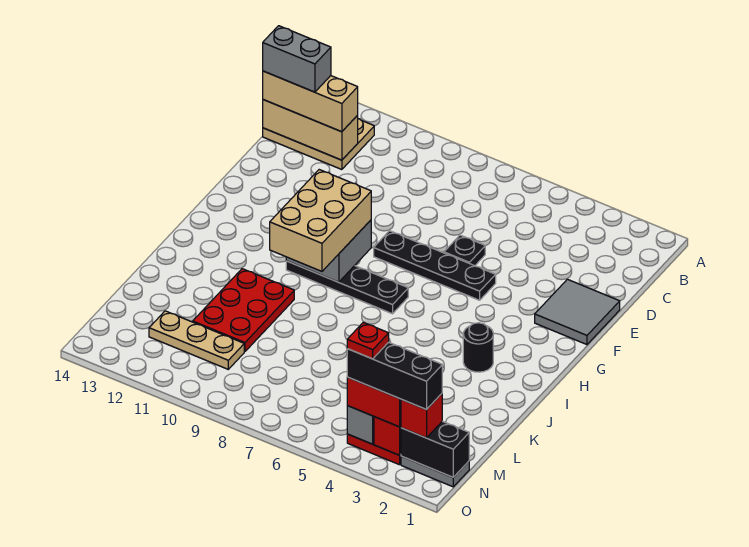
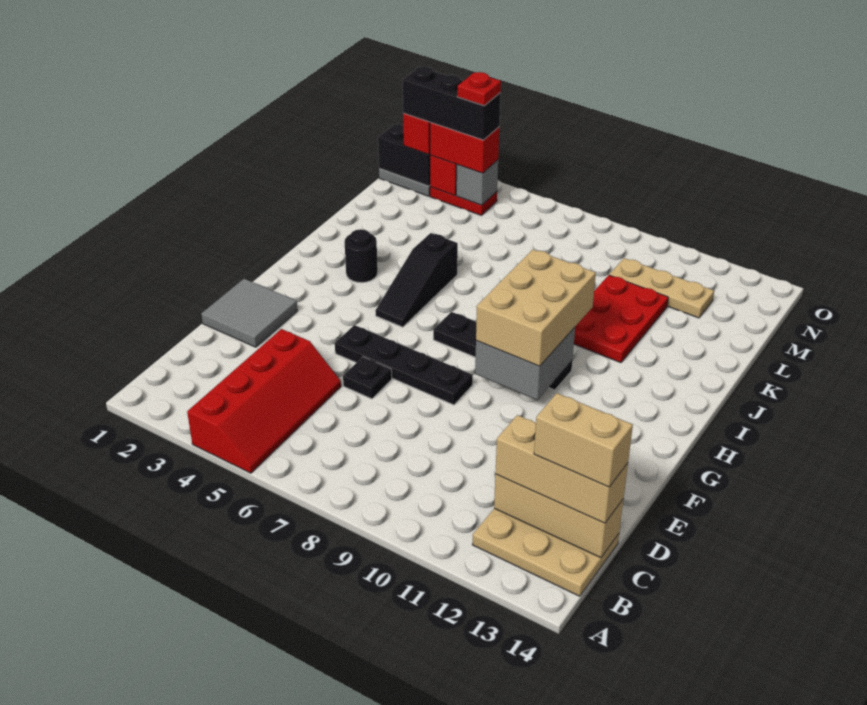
none -> red slope A4:D5 level 1 top 4
grey brick C13:C14 level 4 -> tan brick C13:C14 level 4
none -> black slope H5:J5 level 1 top J

